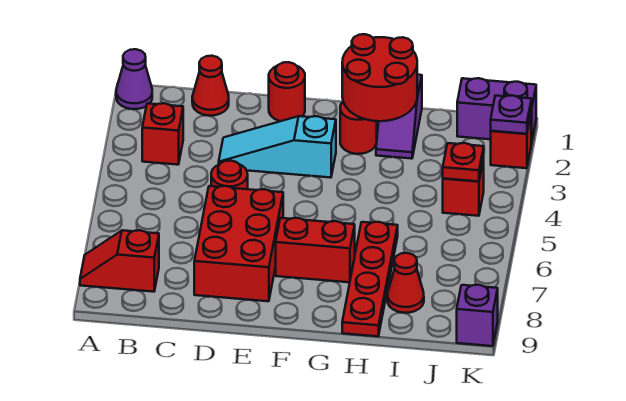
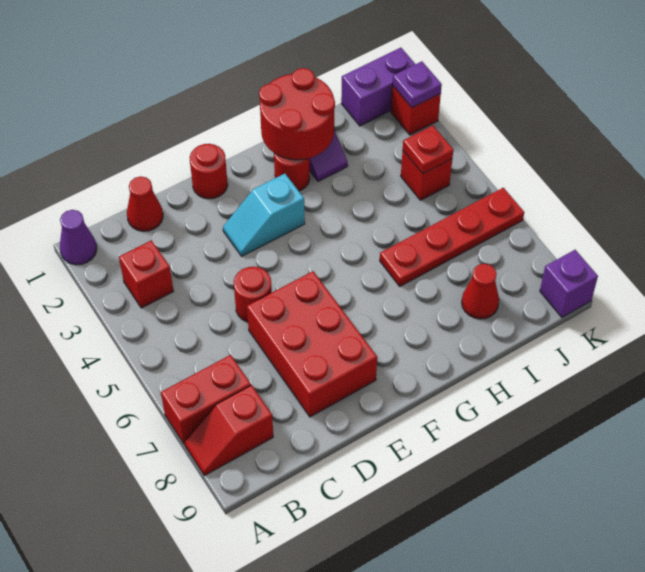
cyan slope D3:F3 level 1 top F -> cyan slope E3:F3 level 1 top F
red brick F7:G7 level 1 -> red brick A7:B7 level 1
red plate H6:H9 level 1 -> red plate H6:K6 level 1

